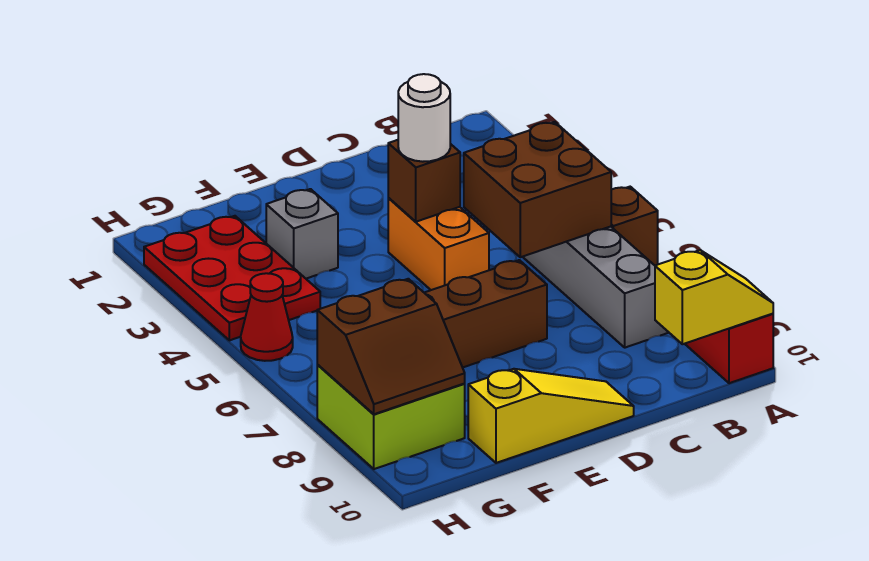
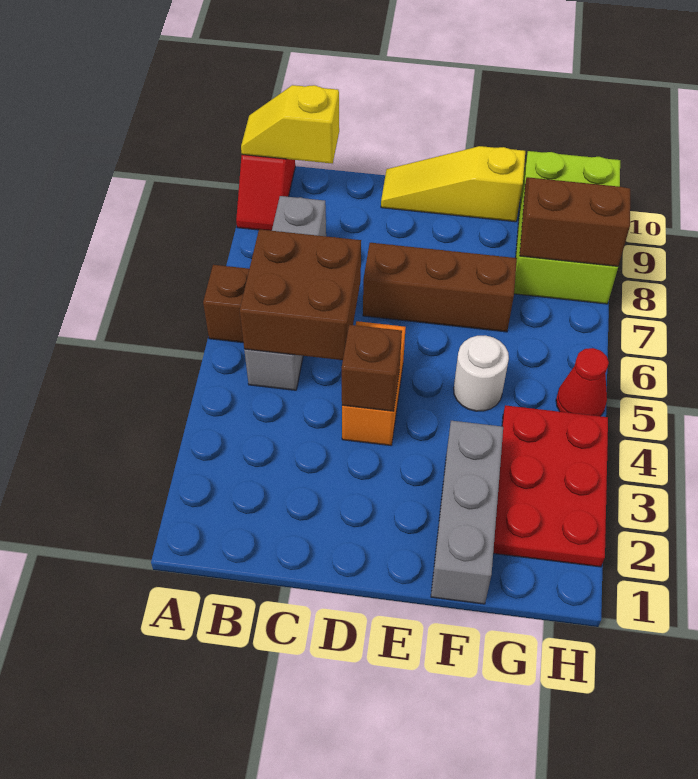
white round brick D4 level 3 -> white round brick F5 level 1
grey brick F3 level 1 -> grey brick F1:F3 level 1
lime brick G8:H9 level 1 -> lime brick G8:H10 level 1

